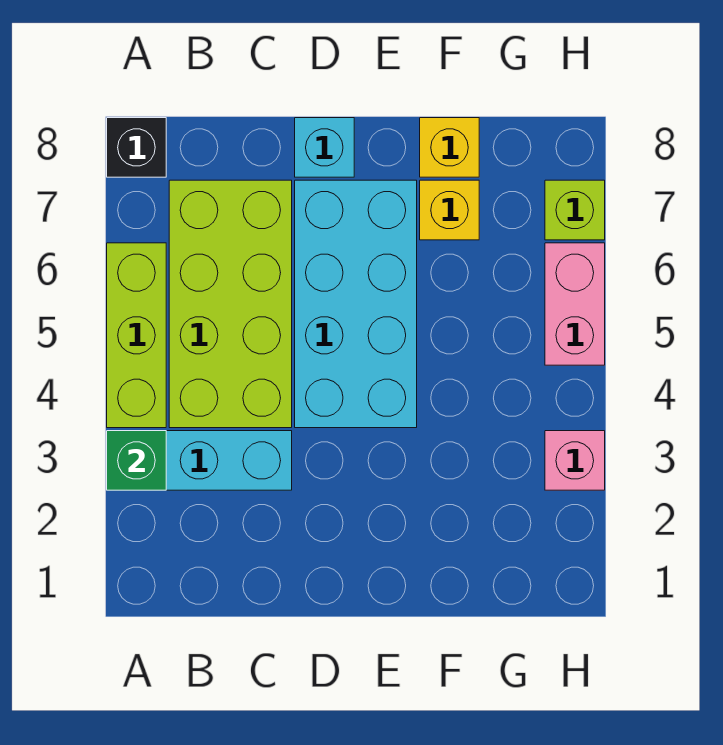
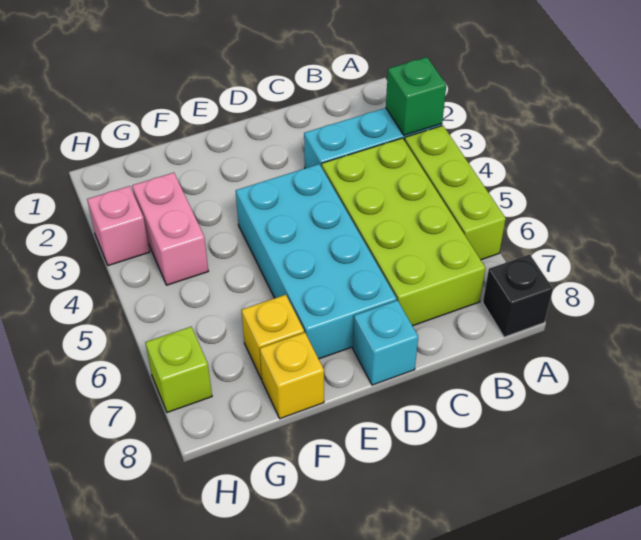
pink brick H5:H6 level 1 -> pink brick G3:G4 level 1

